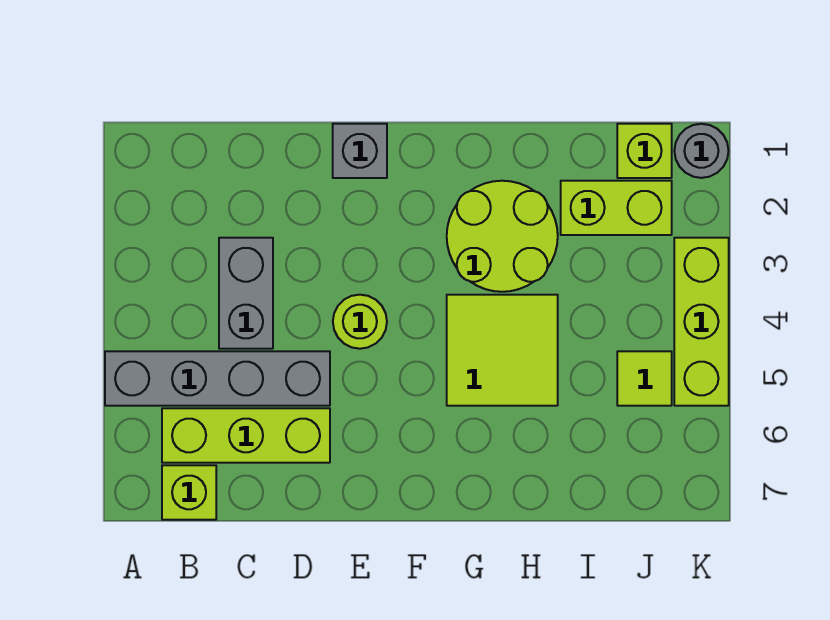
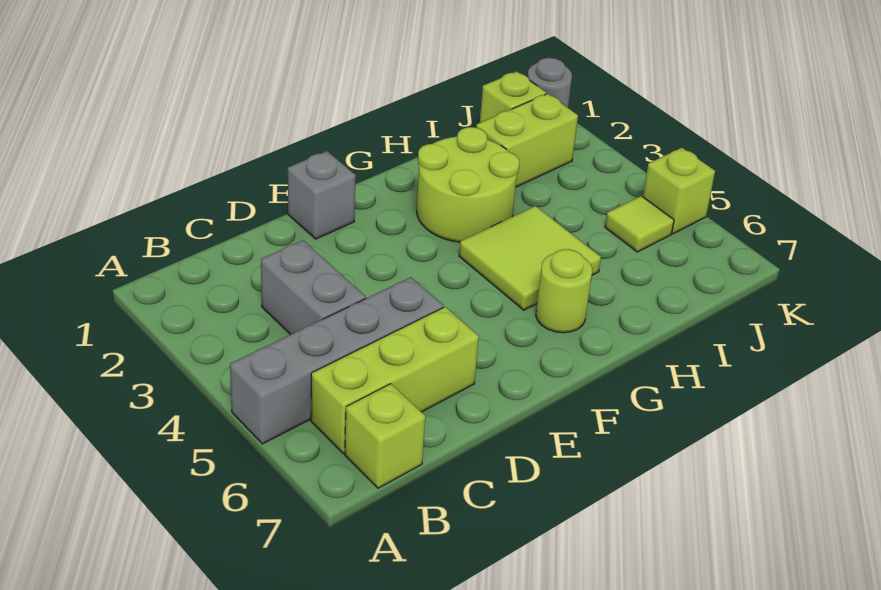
lime round brick E4 level 1 -> lime round brick G6 level 1
lime brick K3:K5 level 1 -> lime brick K5 level 1

